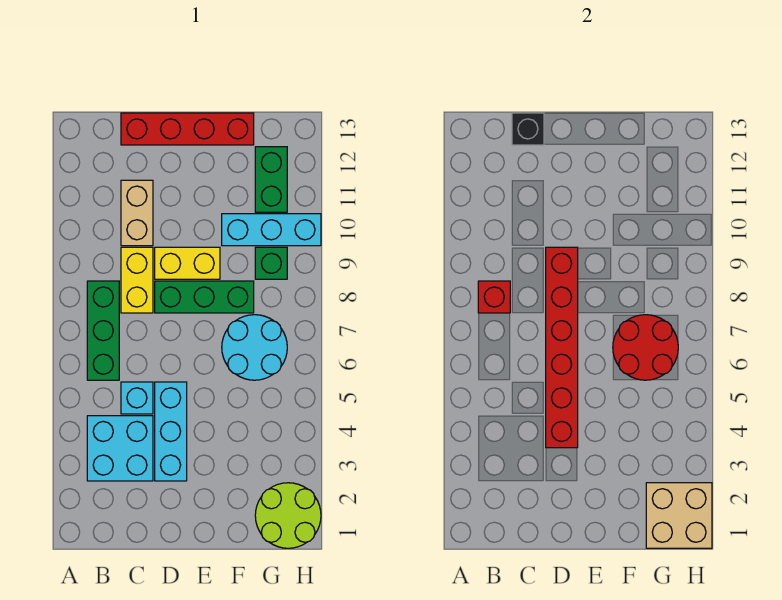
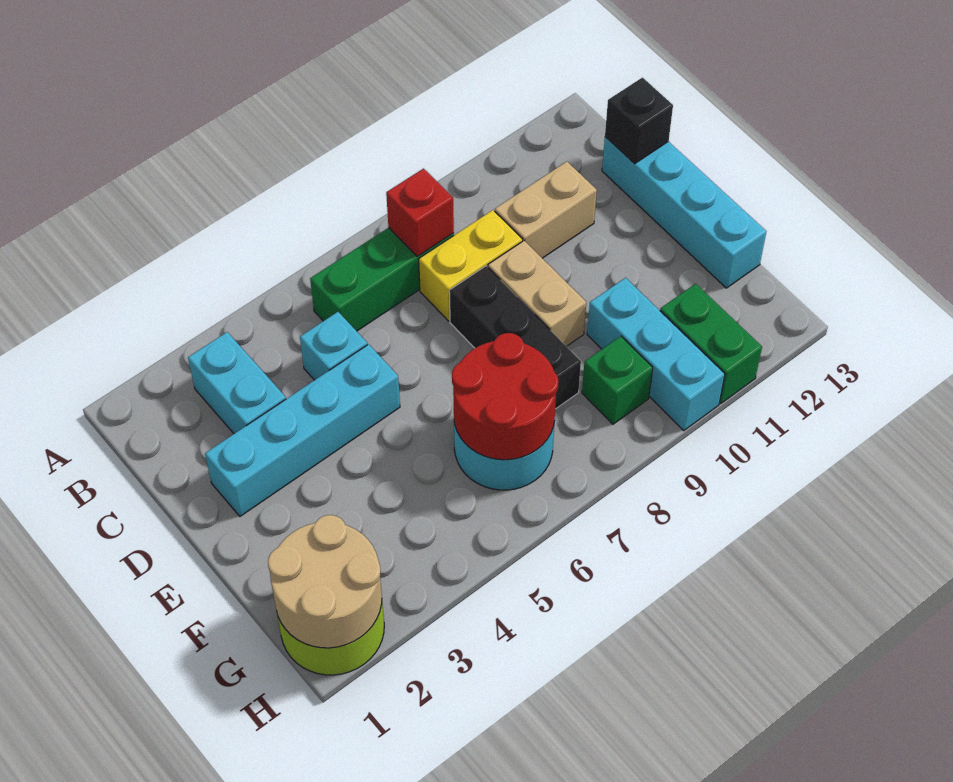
cyan brick B3:C4 level 1 -> cyan brick B3:C3 level 1
red brick C13:F13 level 1 -> cyan brick C13:F13 level 1
cyan brick D3:D5 level 1 -> cyan brick D2:D5 level 1
red brick D4:D9 level 2 -> none
green brick D8:F8 level 1 -> black brick D8:F8 level 1
yellow brick D9:E9 level 1 -> tan brick D9:E9 level 1
tan brick G1:H2 level 2 -> tan round brick G1:H2 level 2
green brick G11:G12 level 1 -> green brick G11:H11 level 1

